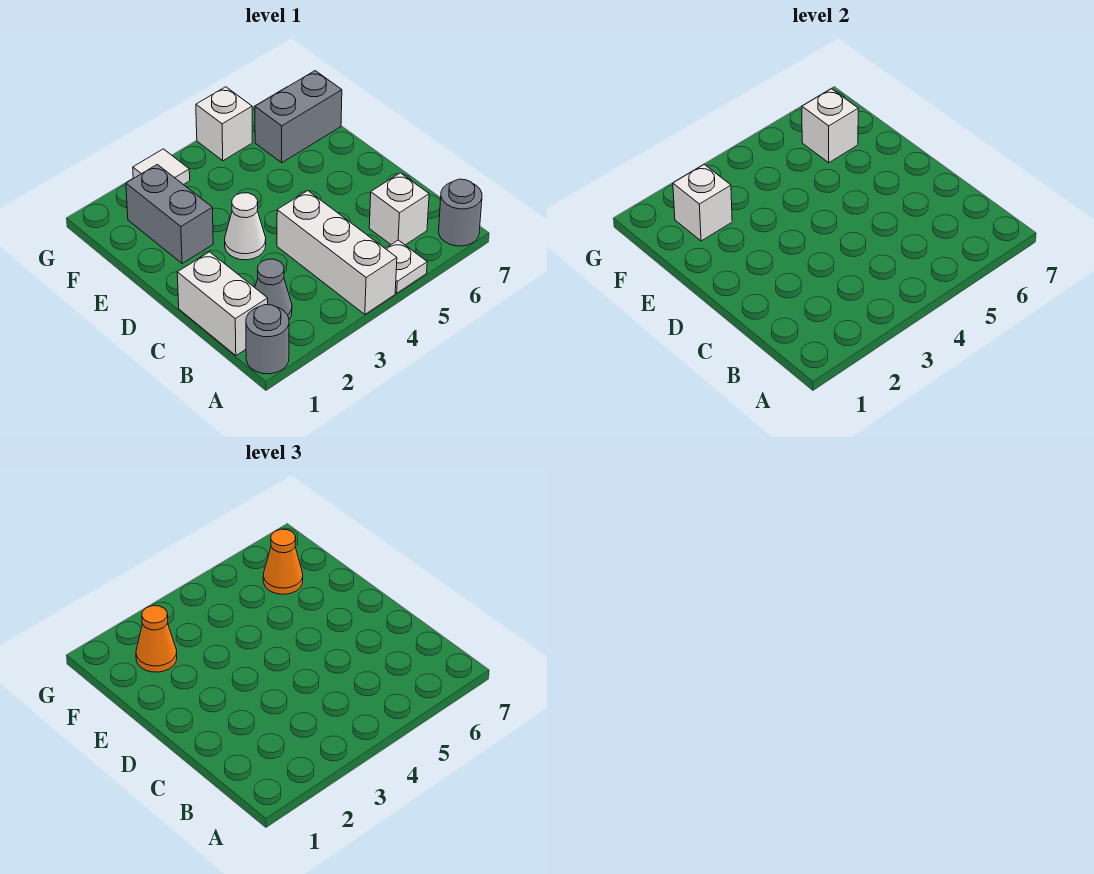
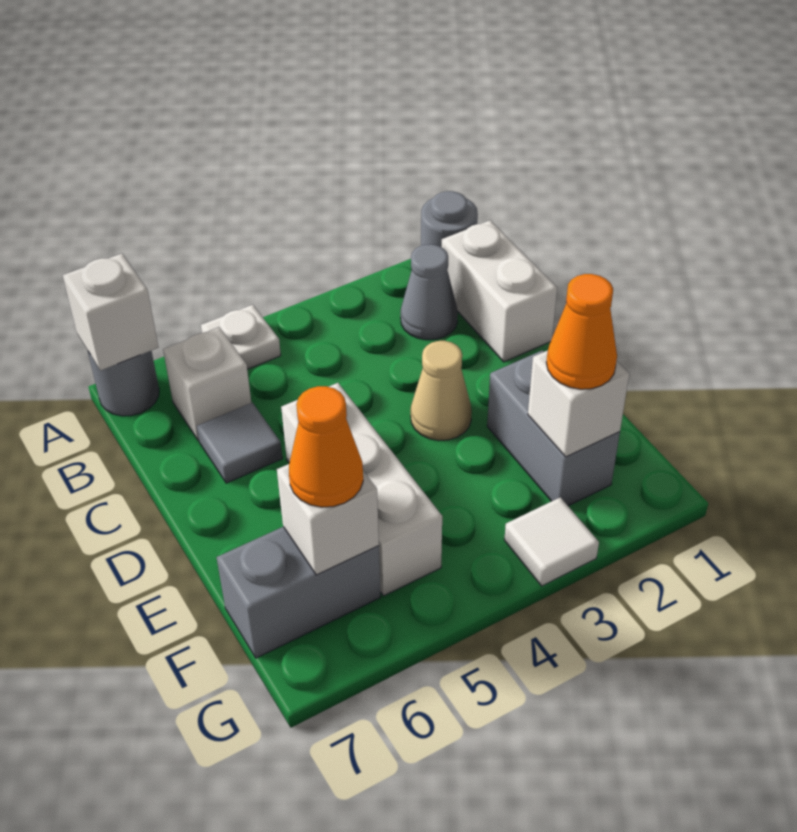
white brick A4:C4 level 1 -> white brick D5:F5 level 1
none -> grey tile C6 level 1
white cone D3 level 1 -> tan cone D3 level 1
white brick G5 level 1 -> white brick A7 level 2

